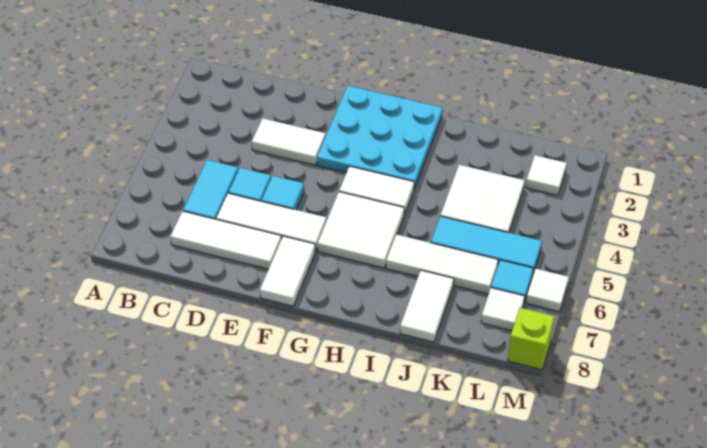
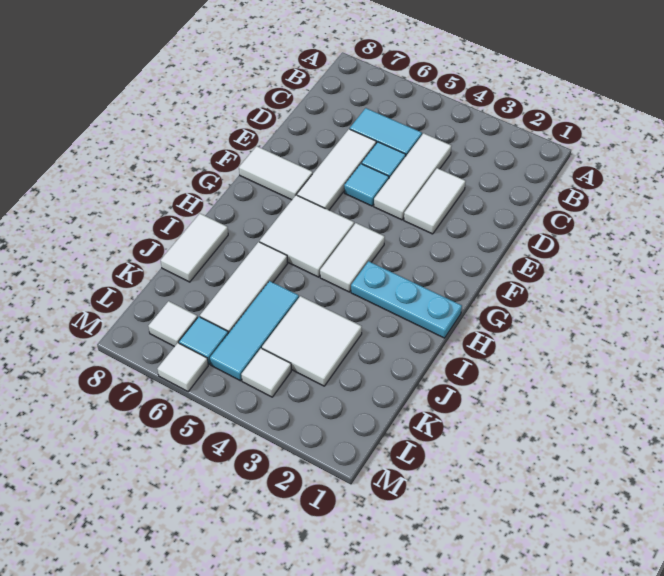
white tile C7:E7 level 1 -> white tile C4:E4 level 1
cyan plate F1:H3 level 1 -> cyan plate H1:H3 level 1
white tile J7:J8 level 1 -> white tile I8:J8 level 1
white tile L2 level 1 -> white tile L4 level 1
lime brick M8 level 1 -> none

